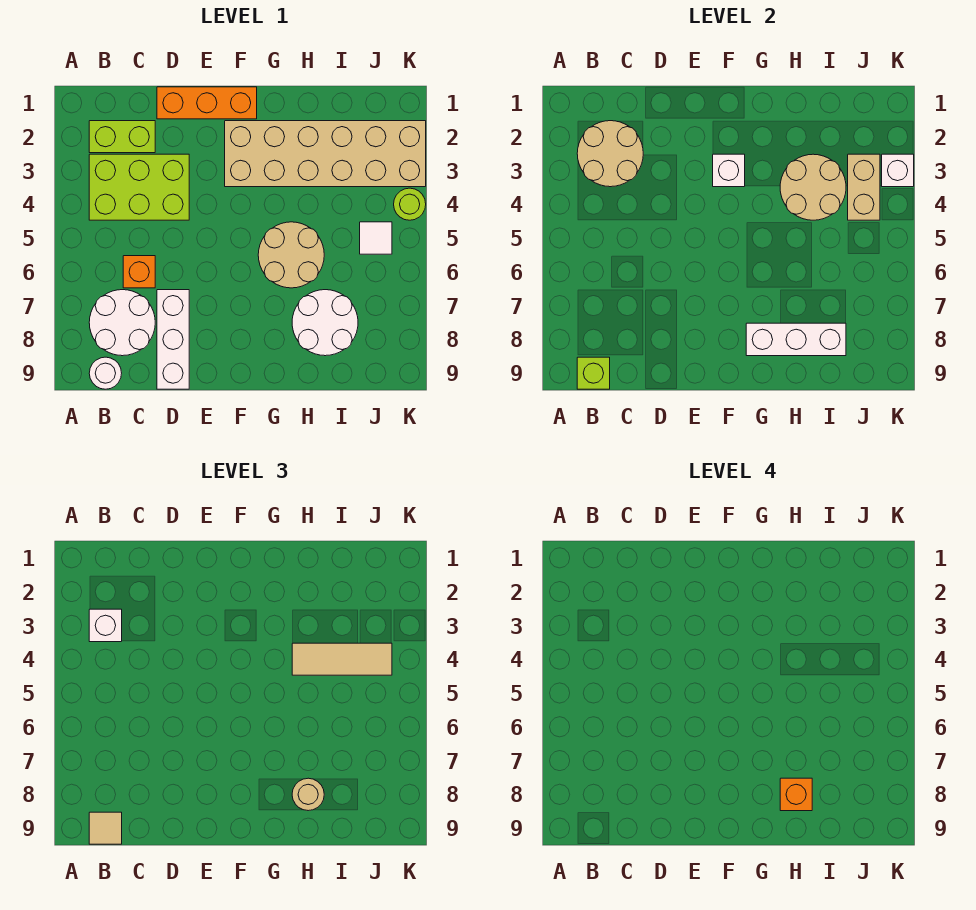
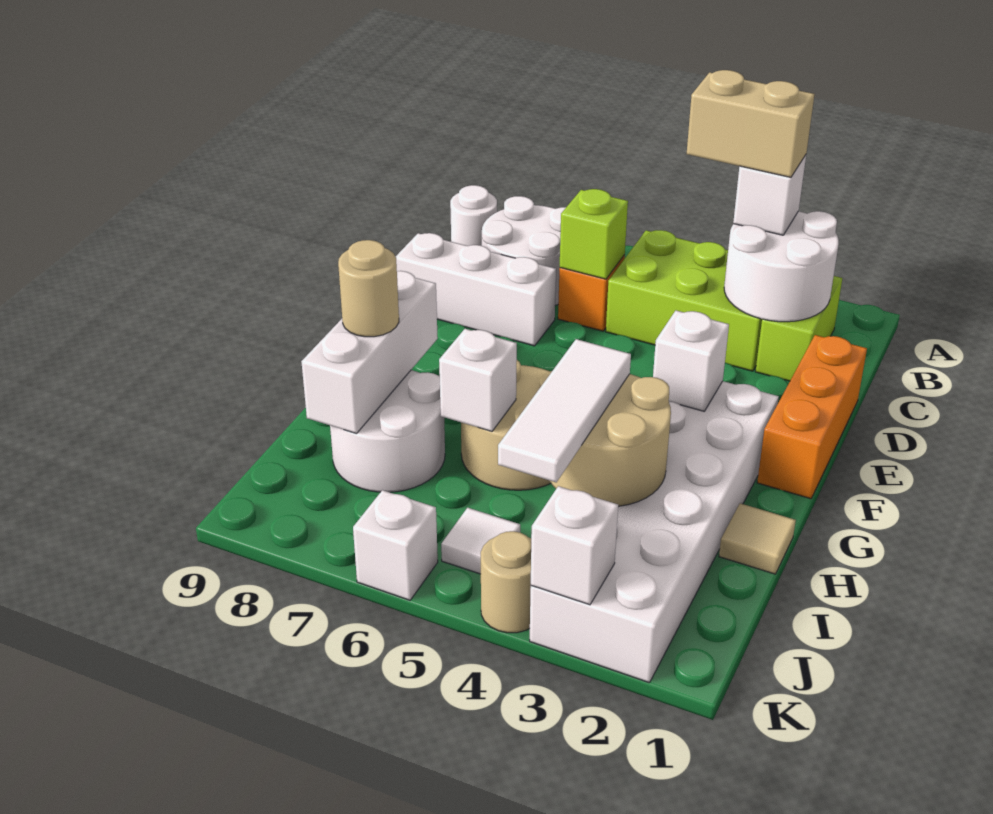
tan round brick B2:C3 level 2 -> white round brick B2:C3 level 2
lime brick B3:D4 level 1 -> lime brick B3:C5 level 1
lime brick B9 level 2 -> lime brick C6 level 2
tan tile B9 level 3 -> tan tile H1 level 1
tan brick F2:K3 level 1 -> white brick F2:K3 level 1
tan tile H4:J4 level 3 -> white tile H4:J4 level 3
none -> white brick H6 level 2
orange brick H8 level 4 -> none
tan brick J3:J4 level 2 -> tan brick B3:B4 level 4
lime round brick K4 level 1 -> tan round brick K4 level 1
none -> white brick K6 level 1

